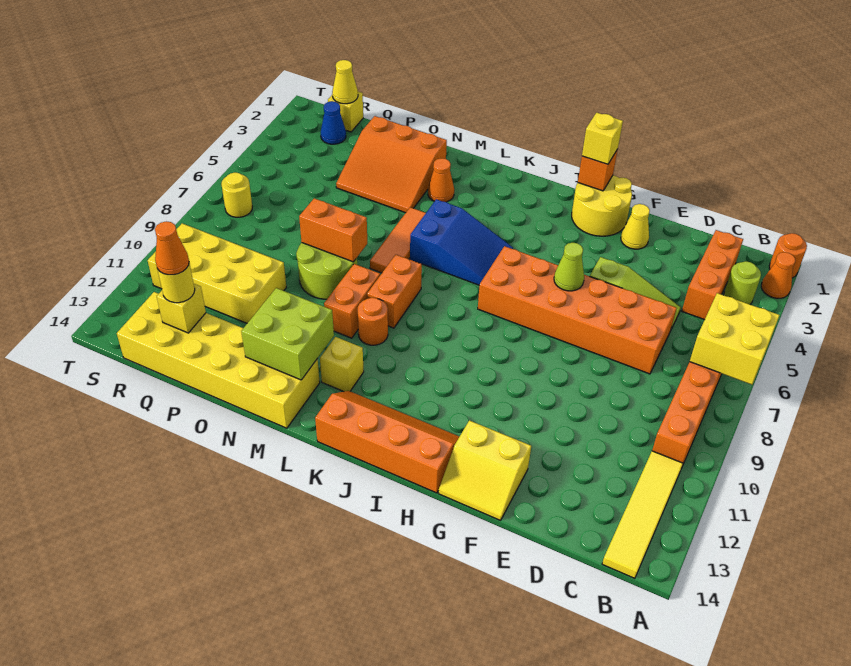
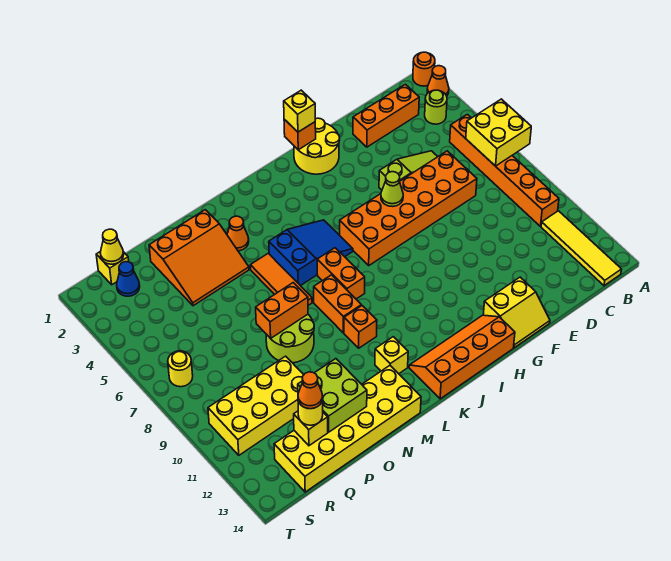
orange brick C2:C4 level 1 -> orange brick C2:E2 level 1
yellow cone F2 level 1 -> none
orange round brick L10 level 1 -> orange brick L10 level 1
orange brick M9:M10 level 1 -> orange brick K7:K8 level 1
lime brick M12:N13 level 2 -> lime brick O12:P13 level 2

